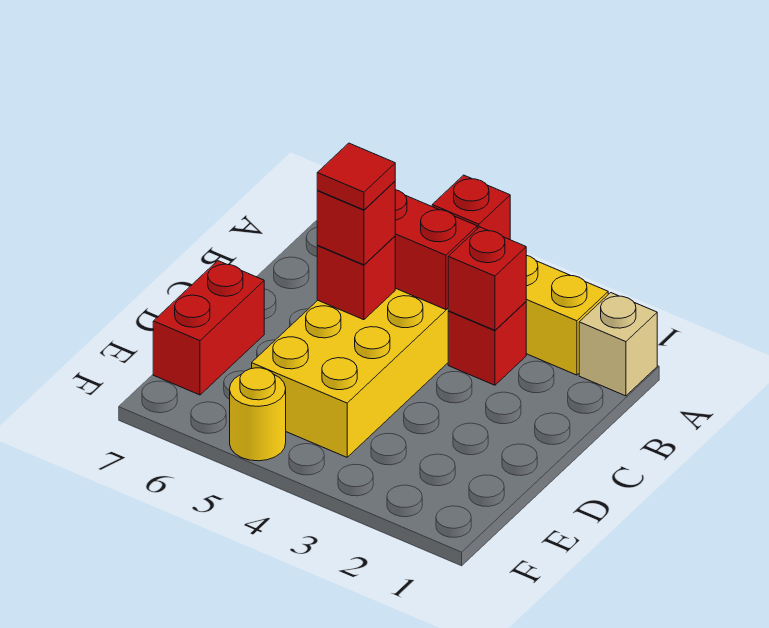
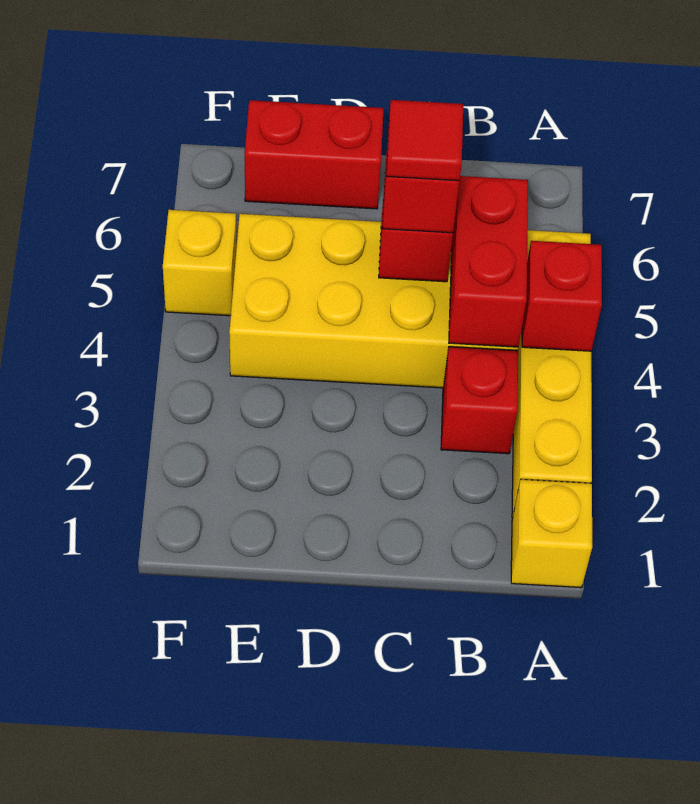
tan brick A1 level 1 -> yellow brick A1 level 1
red brick B3 level 2 -> none
yellow round brick F5 level 1 -> yellow brick F5 level 1

